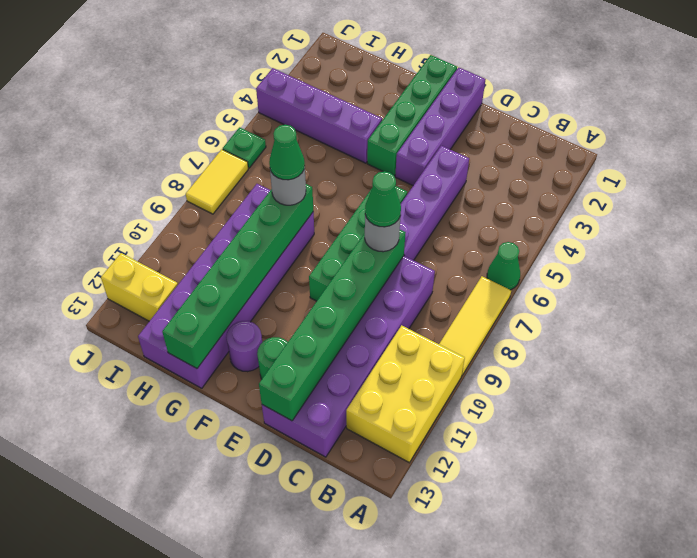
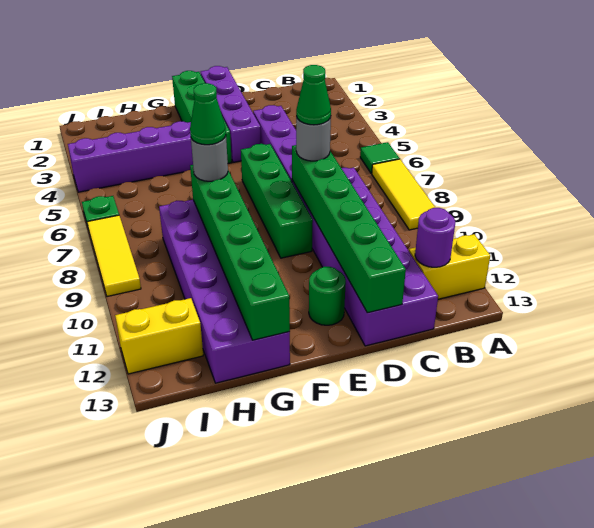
green cone A6 level 1 -> green tile A6 level 1
yellow brick A10:B12 level 1 -> yellow brick A12:B12 level 1
purple round brick F12 level 1 -> purple round brick B12 level 2
yellow tile J7:J8 level 1 -> yellow tile J7:J9 level 1

